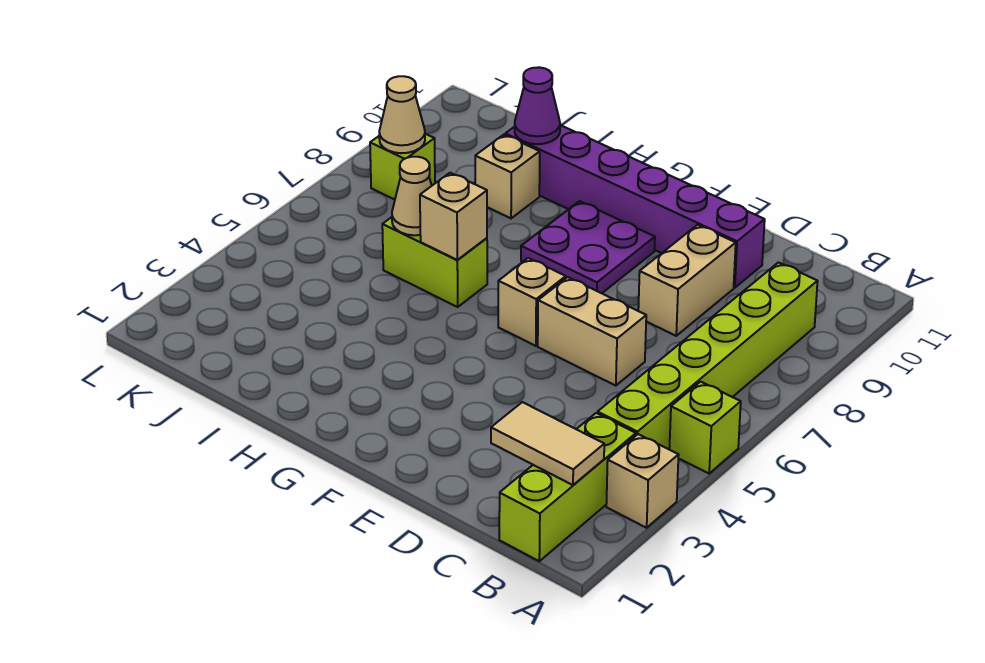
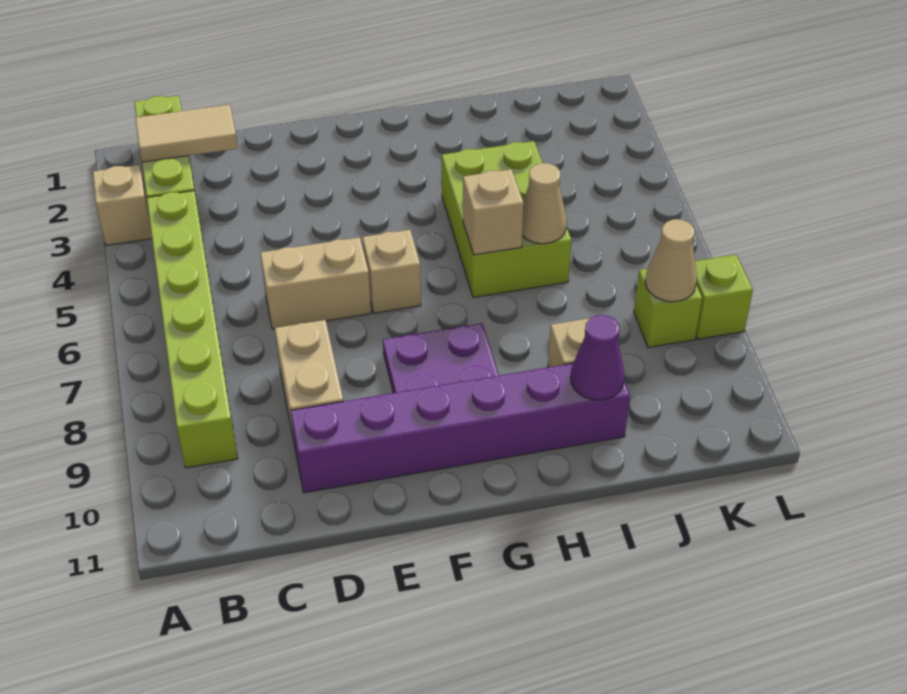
lime brick A5 level 1 -> lime brick L8 level 1
lime brick H6:I6 level 1 -> lime brick H4:I6 level 1

